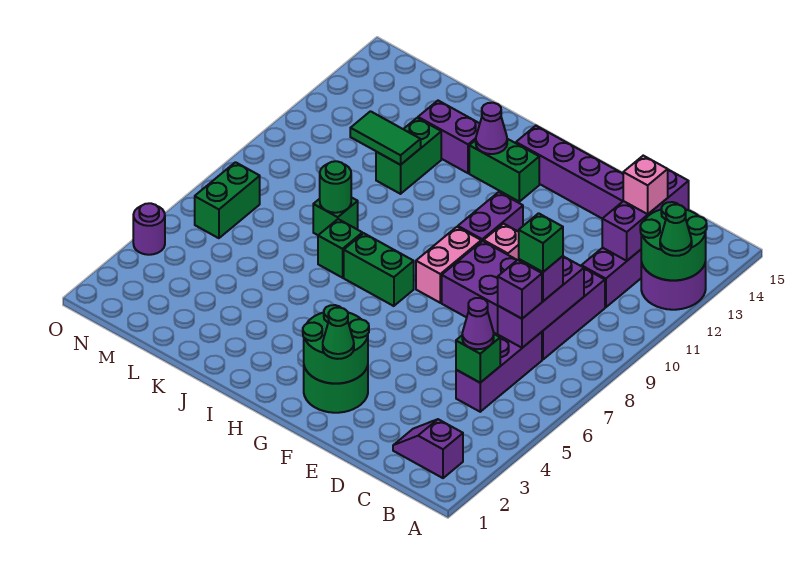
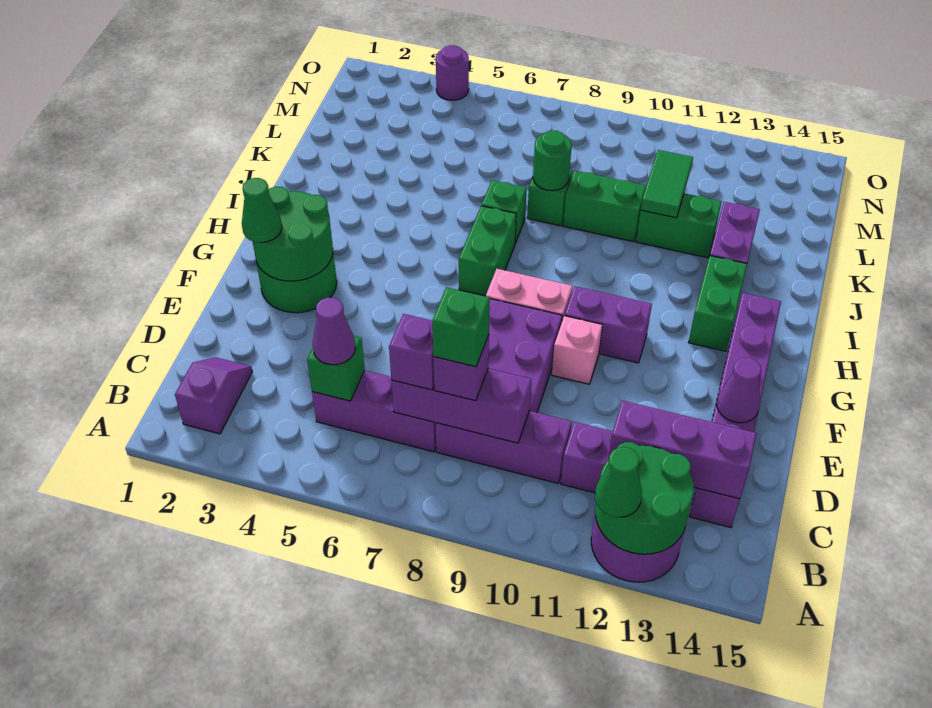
pink brick C13 level 3 -> none
purple cone I13 level 2 -> purple cone E14 level 2
green brick N6:N7 level 1 -> green brick K9:K10 level 1

